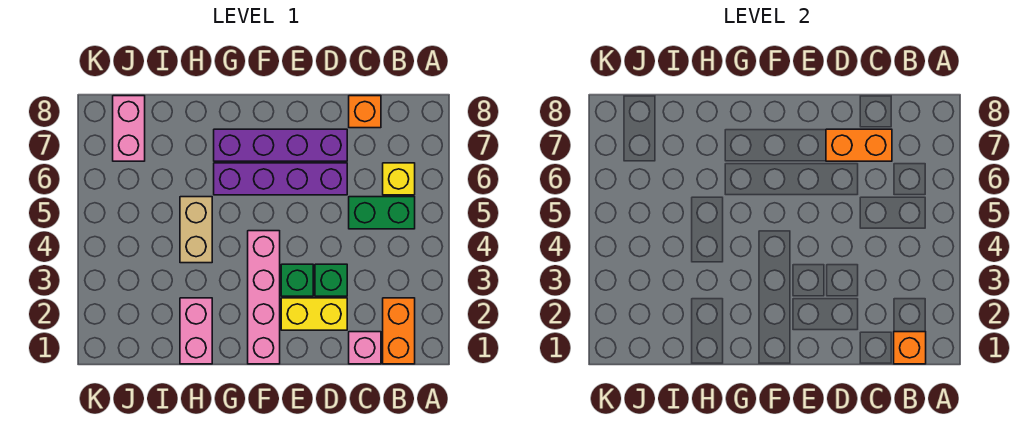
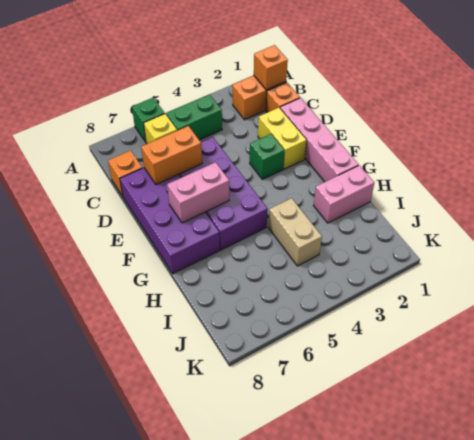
green brick B5:C5 level 1 -> green brick B4:B5 level 1
pink brick C1 level 1 -> orange brick C1 level 1
orange brick C7:D7 level 2 -> orange brick D6:D7 level 2
green brick D3 level 1 -> green brick A6 level 1
purple brick D6:G6 level 1 -> purple brick D5:G6 level 1
purple brick D7:G7 level 1 -> purple brick D7:G8 level 1
pink brick F1:F4 level 1 -> pink brick D1:G1 level 1
tan brick H4:H5 level 1 -> tan brick H4:I4 level 1
pink brick J7:J8 level 1 -> pink brick F6:F7 level 2

